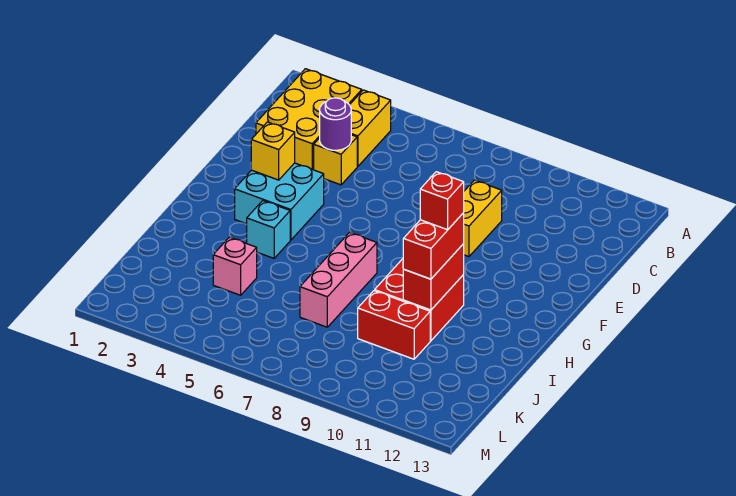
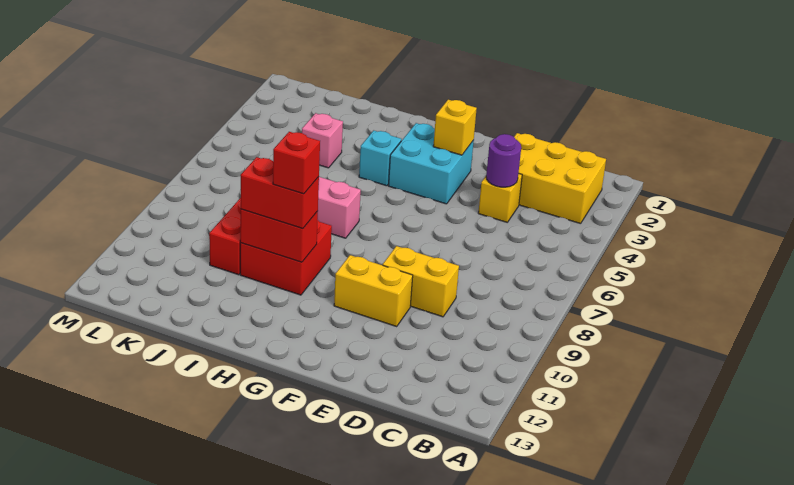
yellow brick B4:C4 level 1 -> yellow brick E10:F10 level 1

